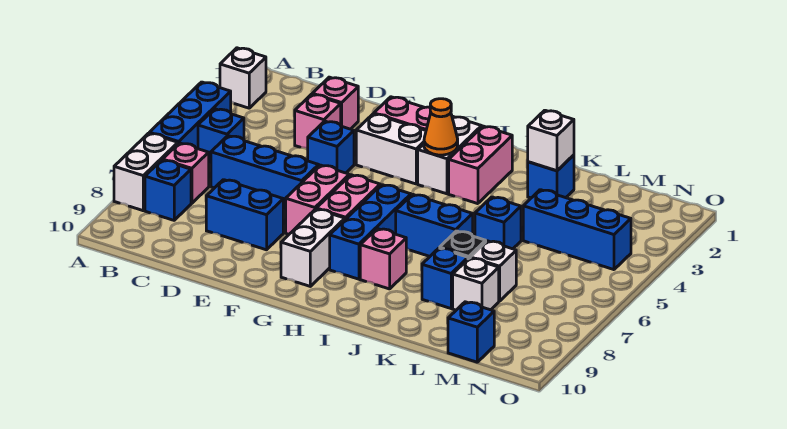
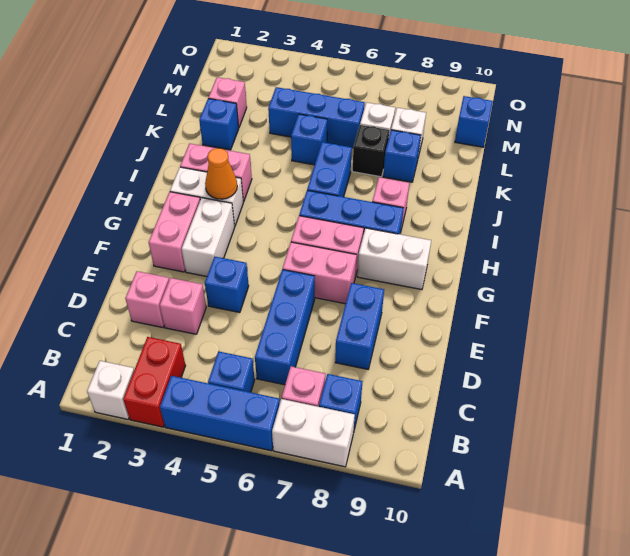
none -> red brick A3:B3 level 1
white brick K2 level 2 -> none
none -> pink brick L2 level 1
blue brick L4:N4 level 1 -> blue brick L4:L6 level 1

